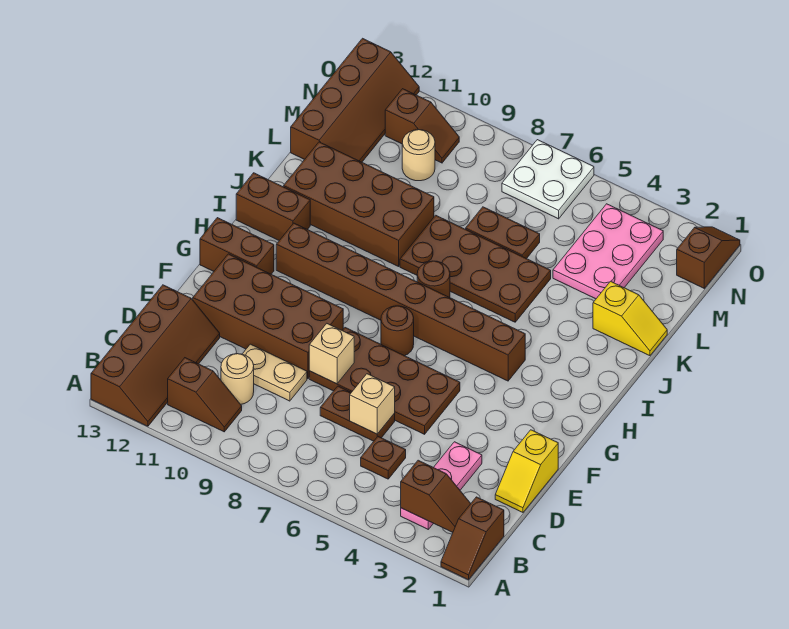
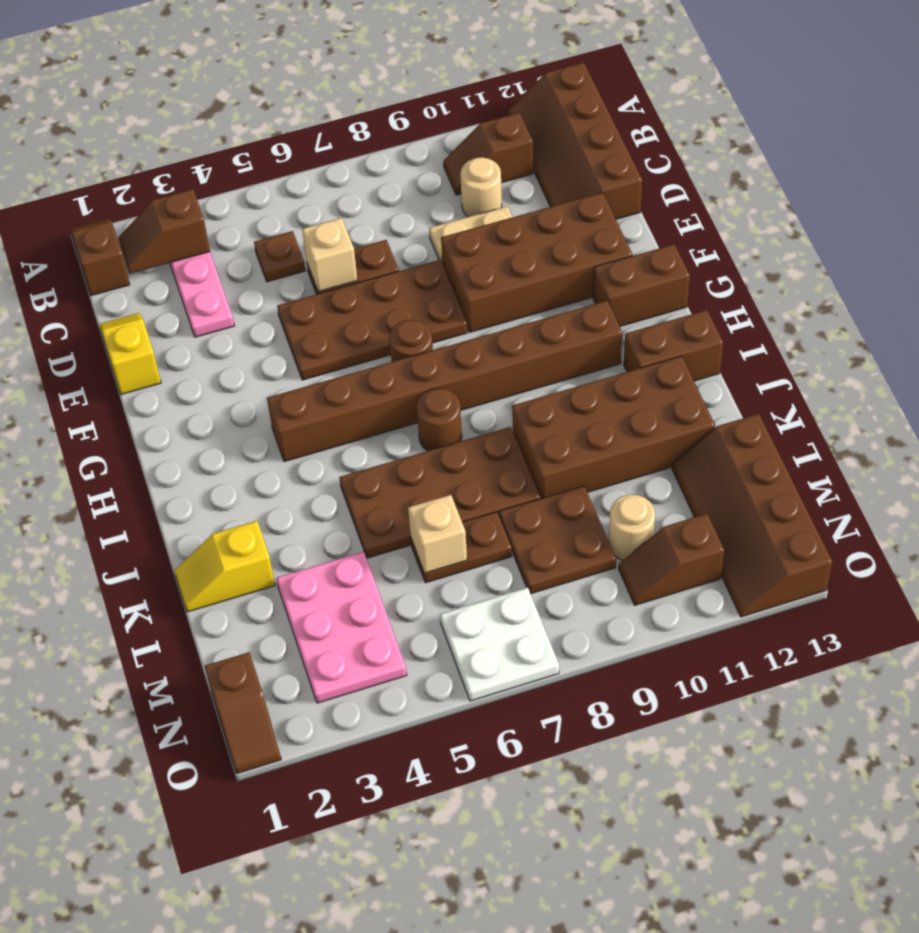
tan brick E8 level 2 -> tan brick L6 level 2
none -> brown plate L8:M9 level 1

